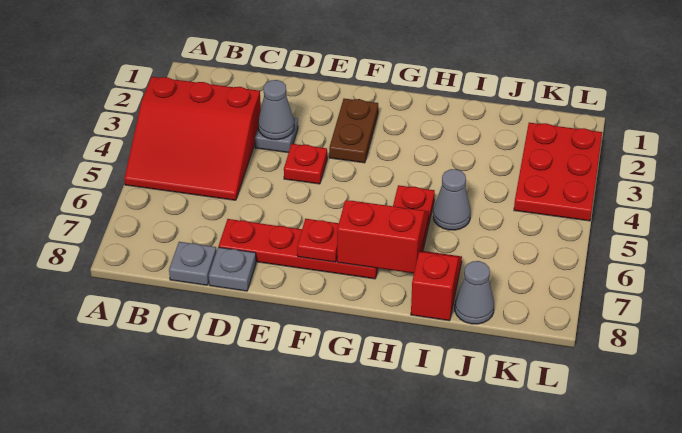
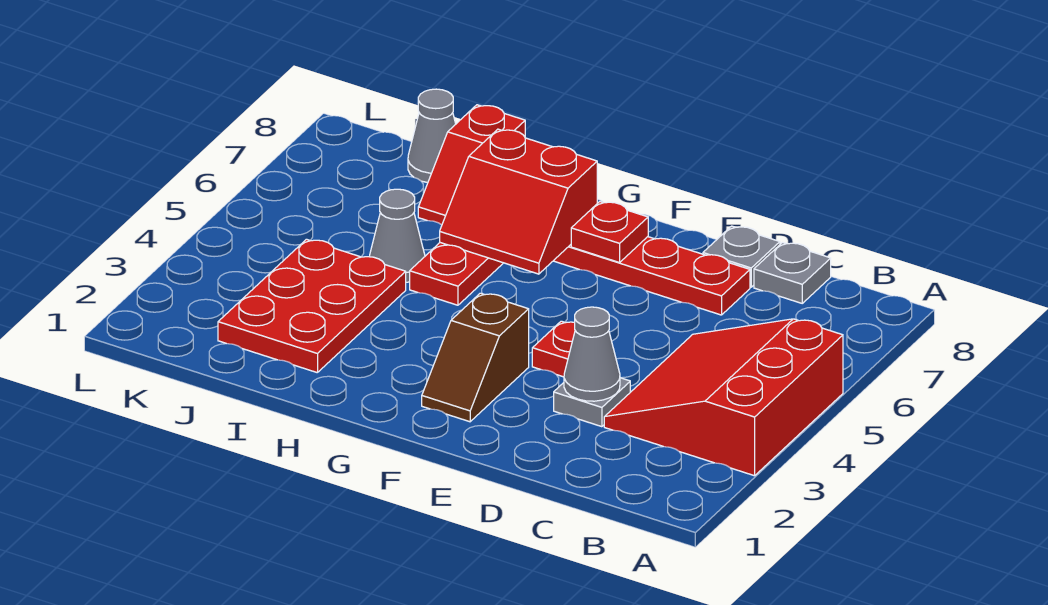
red slope A3:C5 level 1 top 3 -> red slope A3:C5 level 1 top A
brown plate F2:F3 level 1 -> brown slope F2:F3 level 1 top 3
red plate K2:L4 level 1 -> red plate I2:J4 level 1

